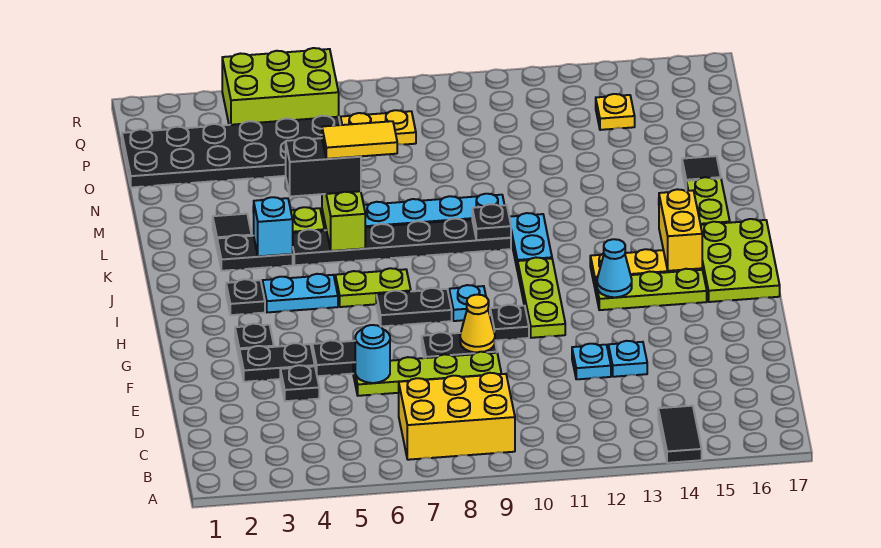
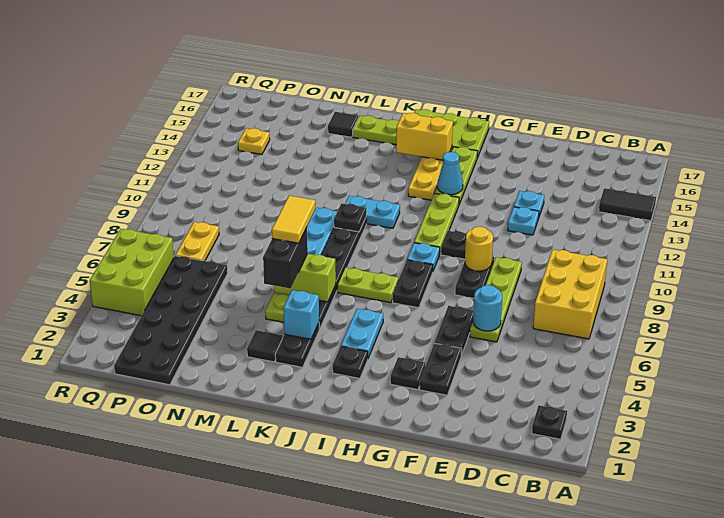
black plate E4 level 1 -> black plate B2 level 1
yellow cone F9 level 2 -> yellow round brick F9 level 2
lime plate G11:I11 level 1 -> lime plate H10:H12 level 1
lime plate I6:I7 level 1 -> lime plate I7:J7 level 1

